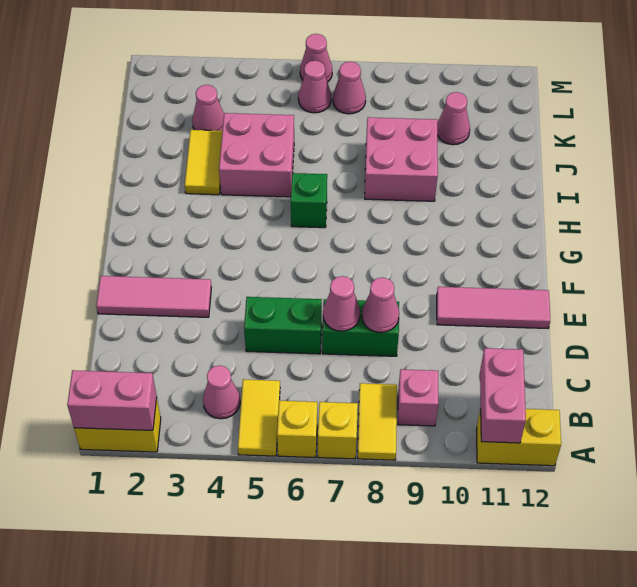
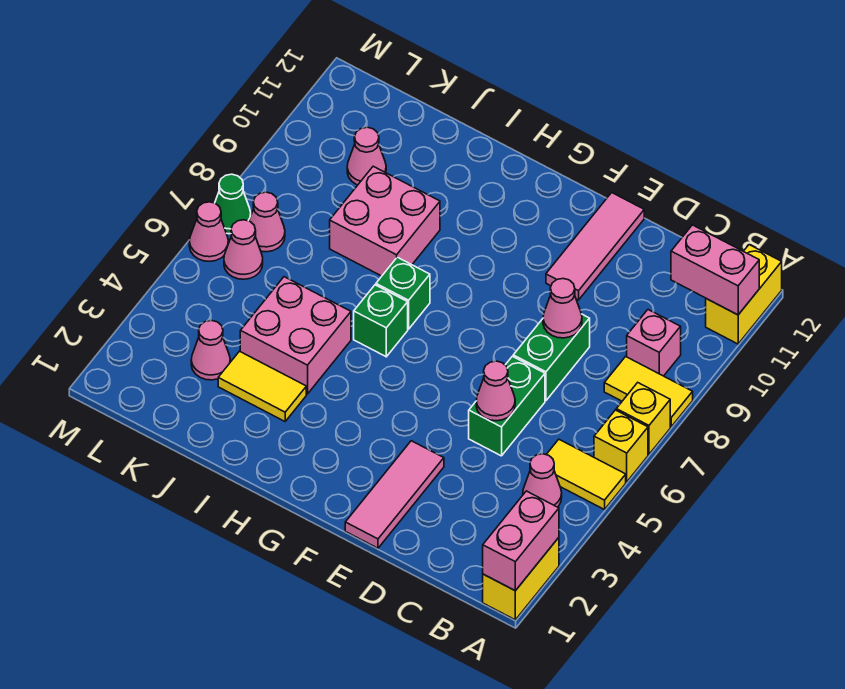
pink cone D7 level 2 -> pink cone D5 level 2
none -> green brick H7 level 1
none -> green cone M7 level 1

